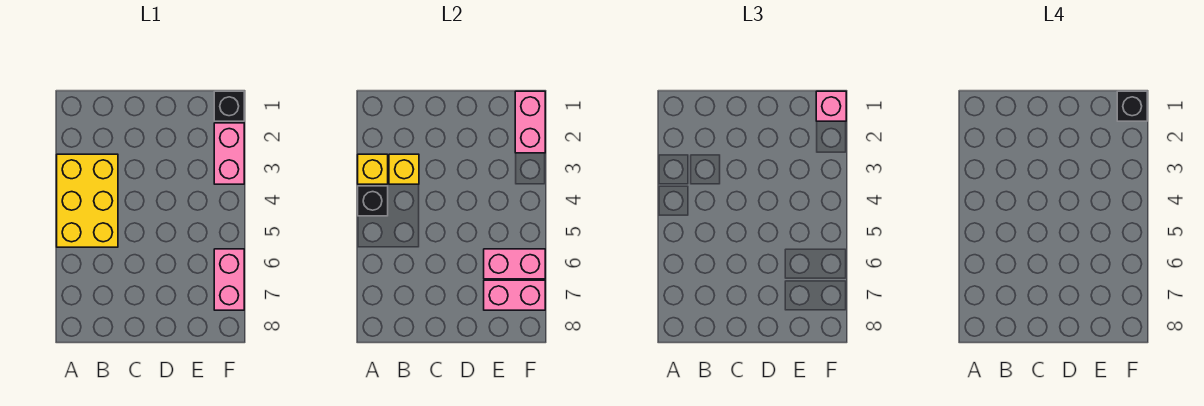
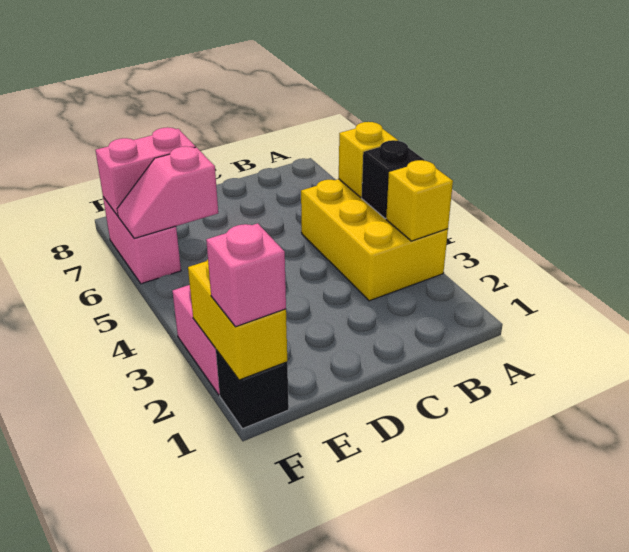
yellow brick B3 level 2 -> yellow brick A5 level 2
pink brick E6:F6 level 2 -> pink slope E6:F6 level 2 top E
pink brick F1:F2 level 2 -> yellow brick F1:F2 level 2
black brick F1 level 4 -> none

